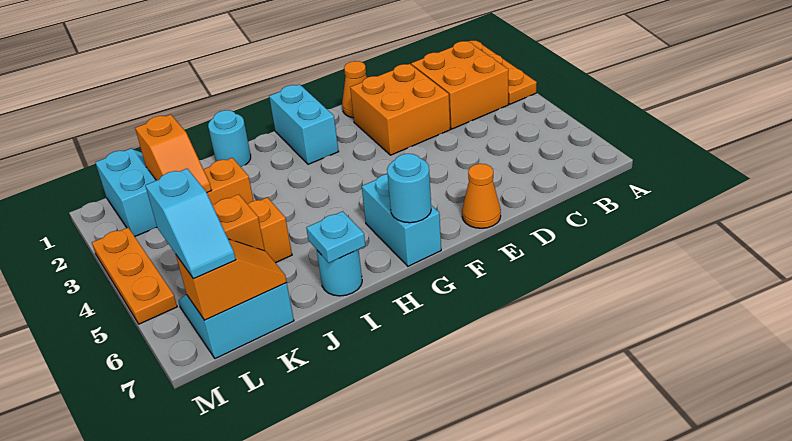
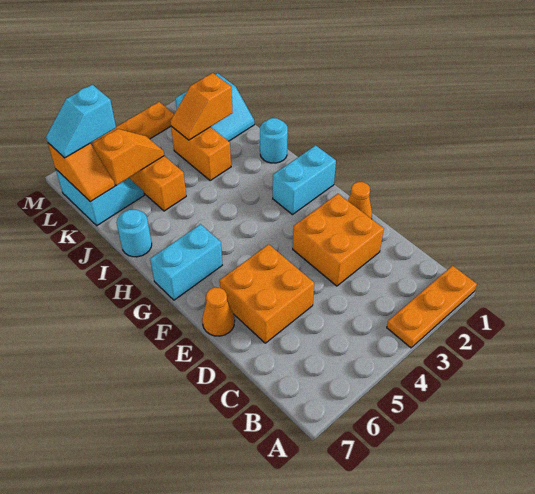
orange brick B2:C3 level 1 -> orange brick D5:E6 level 1
cyan round brick G7 level 2 -> none
cyan plate I7 level 2 -> none

